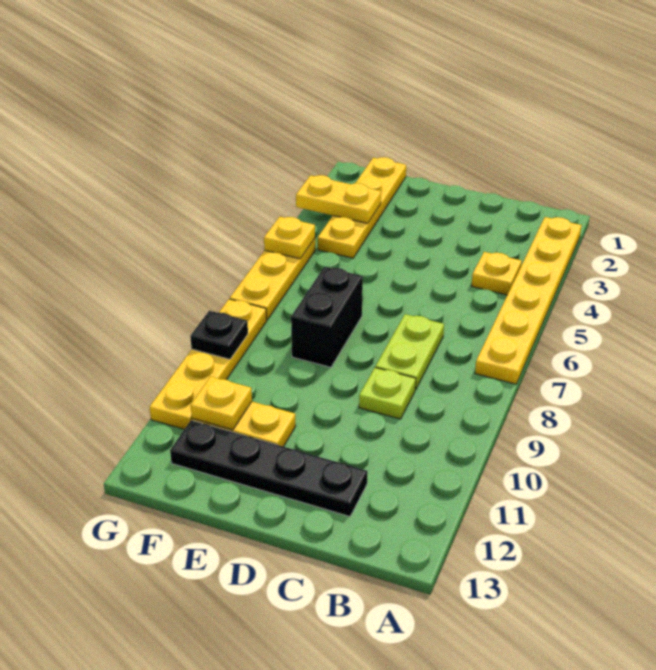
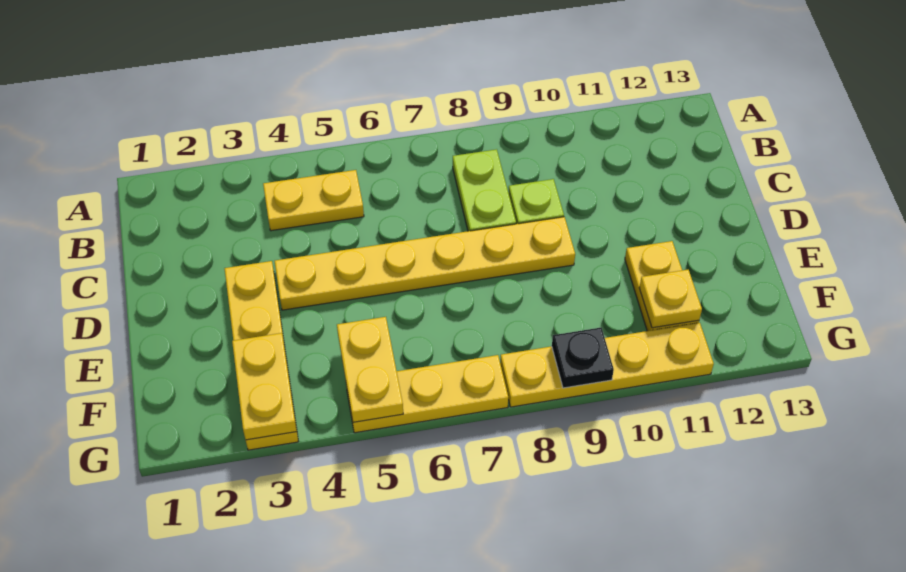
yellow plate A2:A7 level 1 -> yellow plate D4:D9 level 1
yellow plate B4 level 1 -> yellow plate B4:B5 level 1
lime plate C7:C8 level 1 -> lime plate B8:C8 level 1
black plate C12:F12 level 1 -> none
black brick E7:E8 level 1 -> none
yellow plate F1:F4 level 1 -> yellow plate D3:G3 level 1
yellow plate G5 level 2 -> yellow plate F5:G5 level 2

